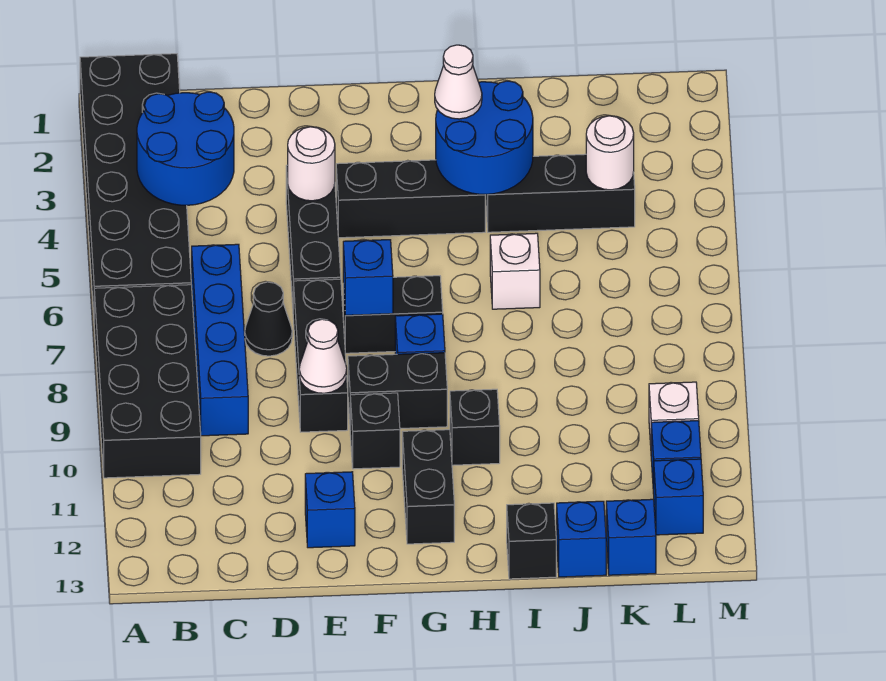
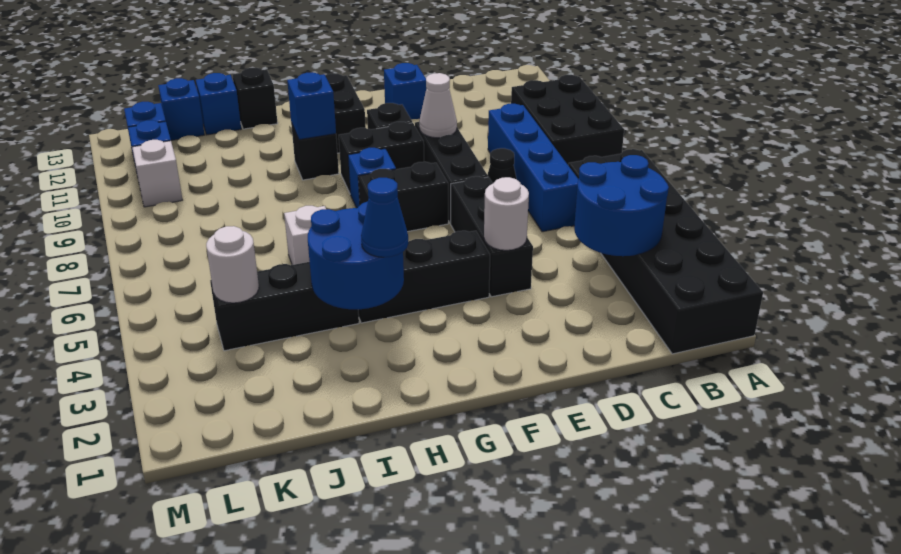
black brick A7:B10 level 1 -> black brick A8:B10 level 1
blue brick F7 level 2 -> blue brick H10 level 2
white cone H3 level 3 -> blue cone H3 level 3

